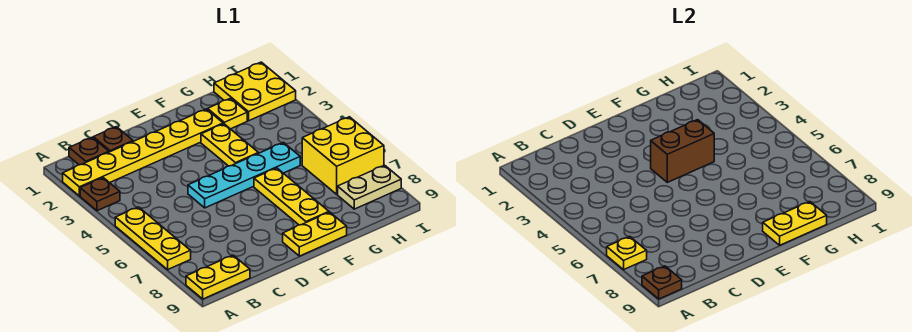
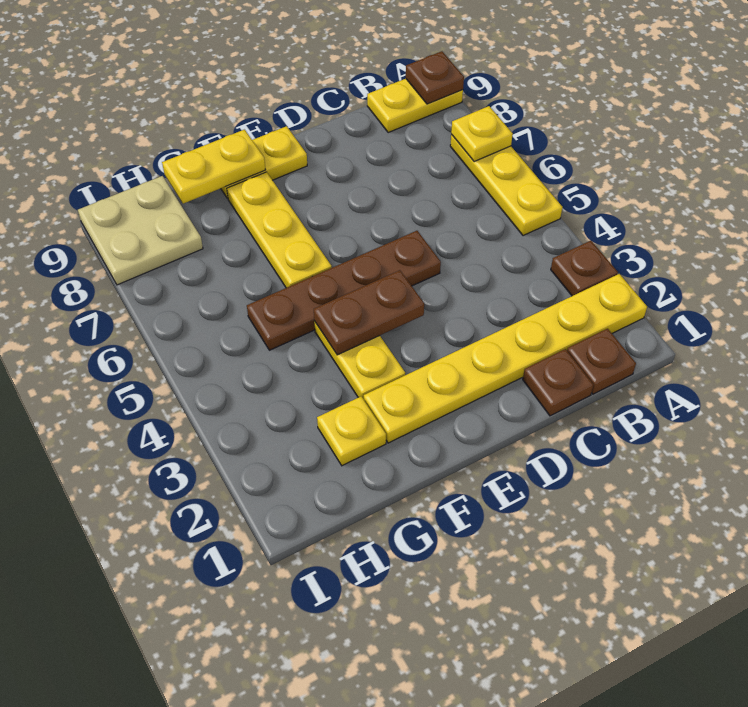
cyan plate D5:G5 level 1 -> brown plate D5:G5 level 1
brown brick E4:F4 level 2 -> brown plate E4:F4 level 2
yellow plate H1:I2 level 1 -> none
yellow brick H6:I7 level 1 -> none
tan plate H8:I8 level 1 -> tan plate H8:I9 level 1

